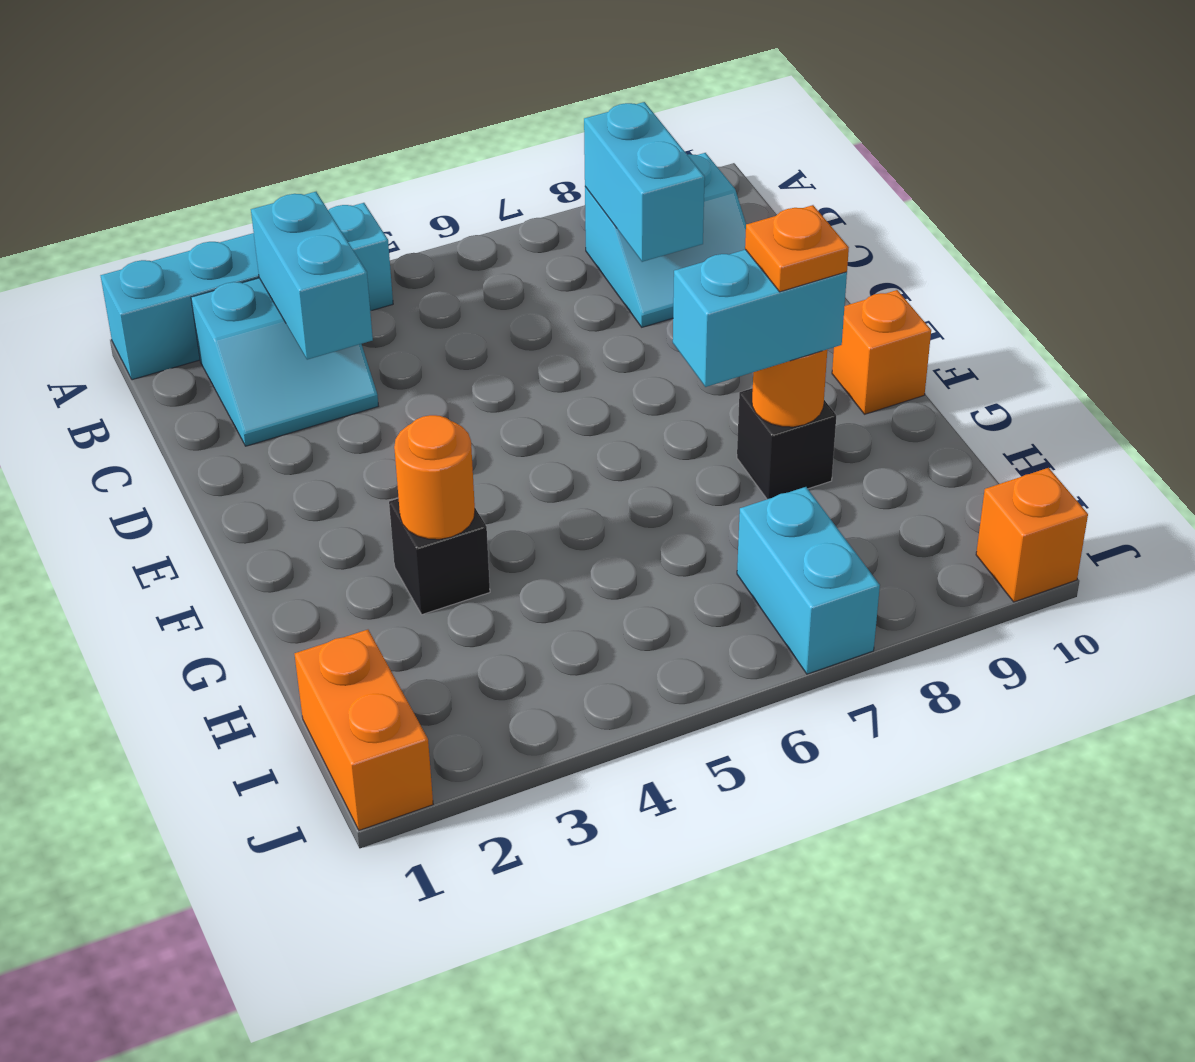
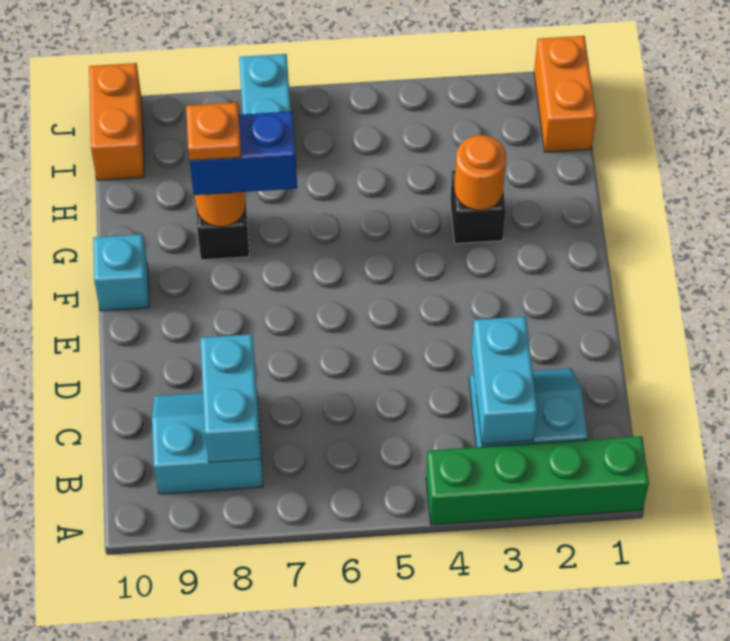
cyan brick A1:A4 level 1 -> green brick A1:A4 level 1
orange brick F10 level 1 -> cyan brick F10 level 1
cyan brick G7:G8 level 3 -> blue brick G7:G8 level 3
orange brick J10 level 1 -> orange brick I10:J10 level 1

